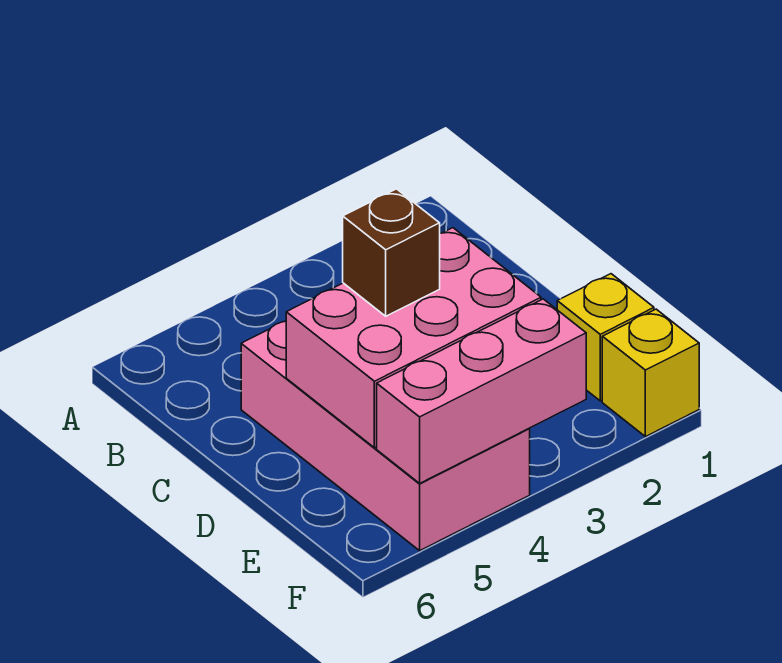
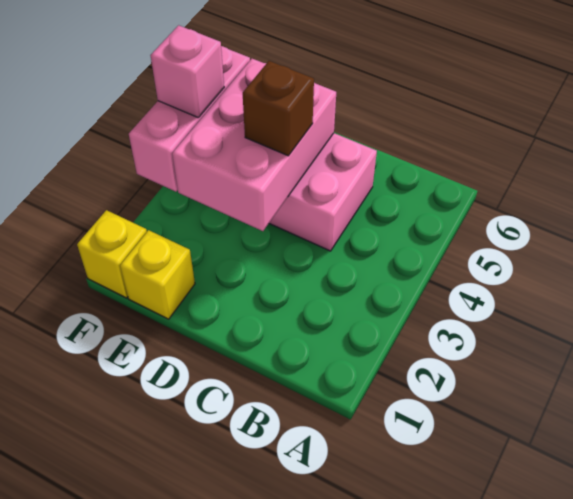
none -> pink brick F4 level 3

